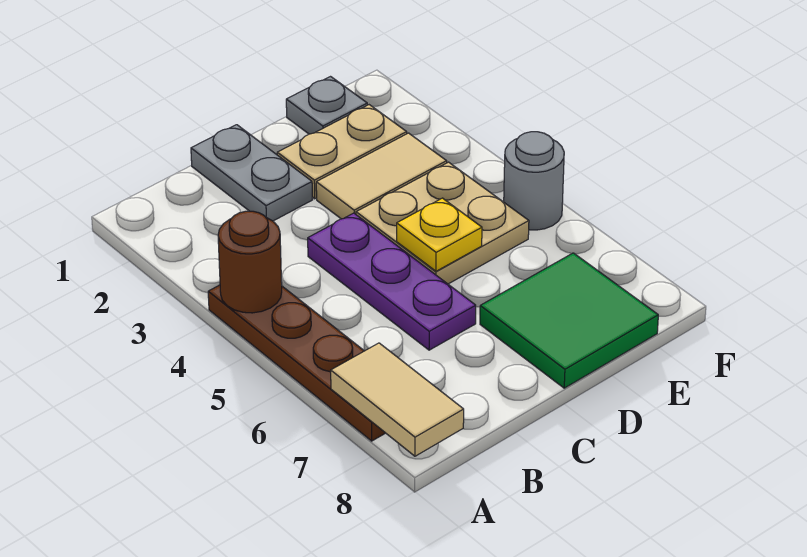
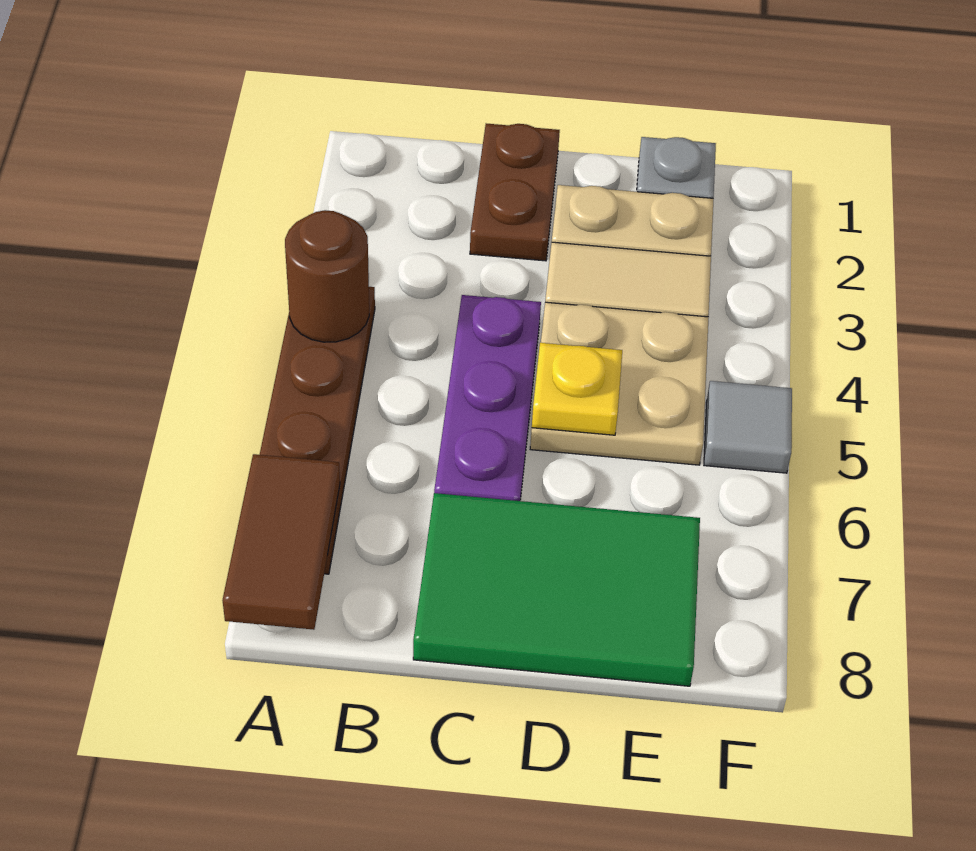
tan tile A7:A8 level 2 -> brown tile A7:A8 level 2
grey plate C1:C2 level 1 -> brown plate C1:C2 level 1
green tile D7:E8 level 1 -> green tile C7:E8 level 1
grey round brick F5 level 1 -> grey tile F5 level 1

